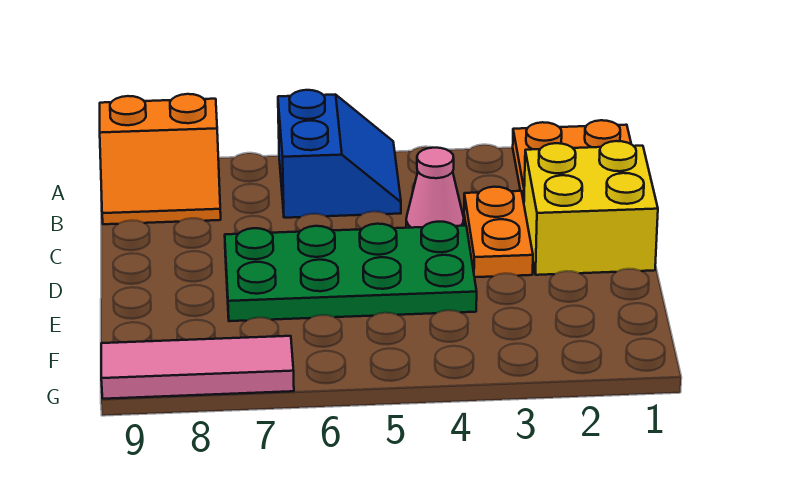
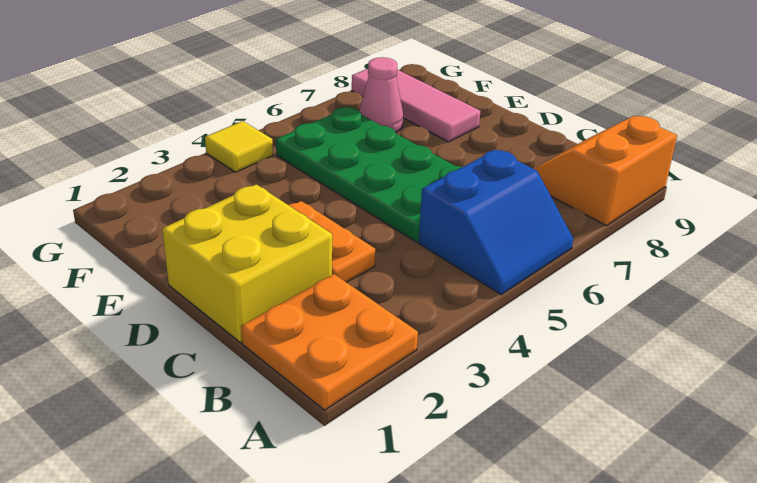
blue slope A5:B6 level 1 top 6 -> blue slope A5:B6 level 1 top B
pink cone C4 level 1 -> pink cone F7 level 1
green plate D4:E7 level 1 -> green plate C5:F6 level 1
none -> yellow tile G4 level 1
pink tile G7:G9 level 1 -> pink tile E8:G8 level 1

